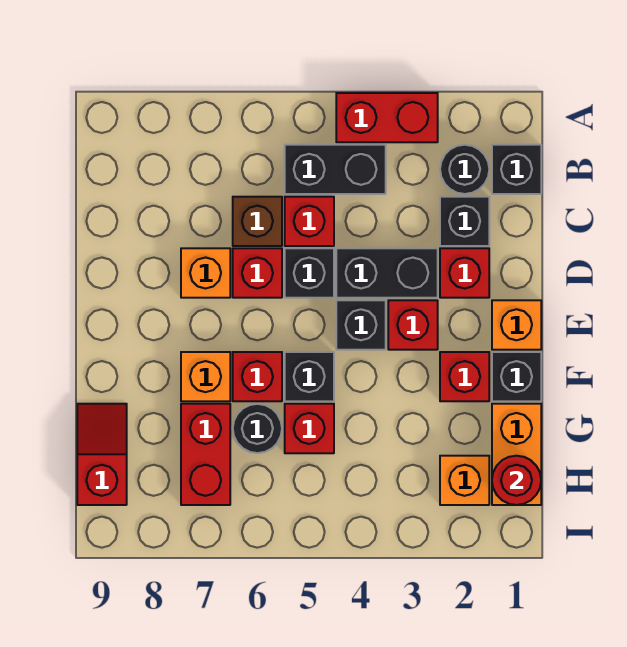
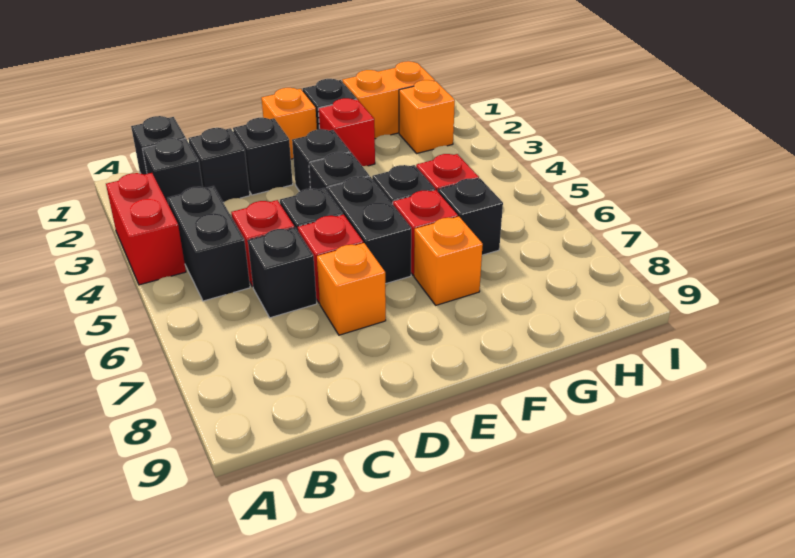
black round brick B2 level 1 -> black brick B2 level 1
brown brick C6 level 1 -> black brick C6 level 1
red brick D2 level 1 -> black brick D2 level 1
black brick D3:D4 level 1 -> black brick E5:E6 level 1
red brick E3 level 1 -> black brick E3 level 1
black round brick G6 level 1 -> black brick G6 level 1
red brick G7:H7 level 1 -> none
red slope G9:H9 level 1 top H -> none
red round brick H1 level 2 -> none

